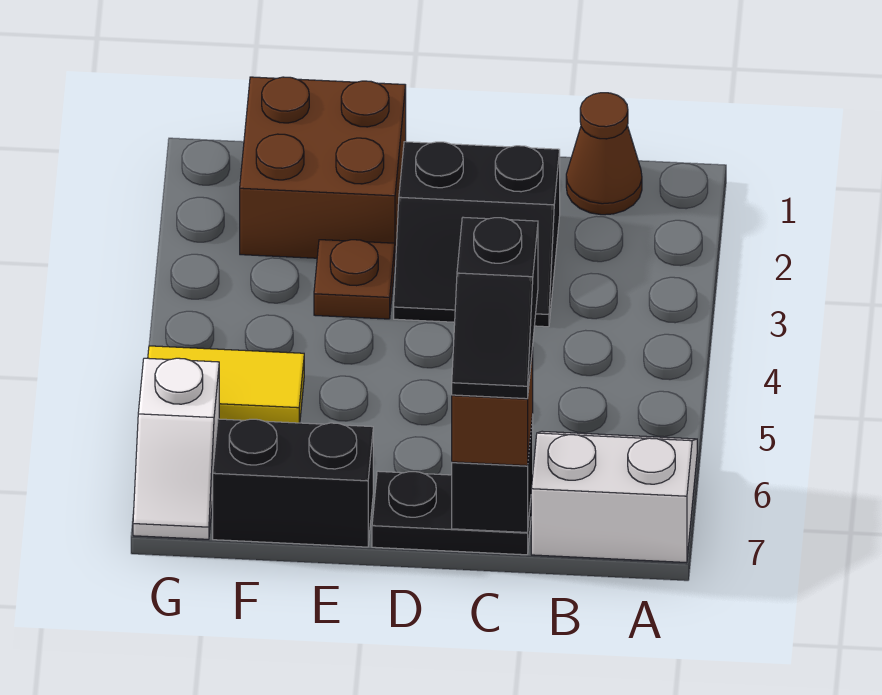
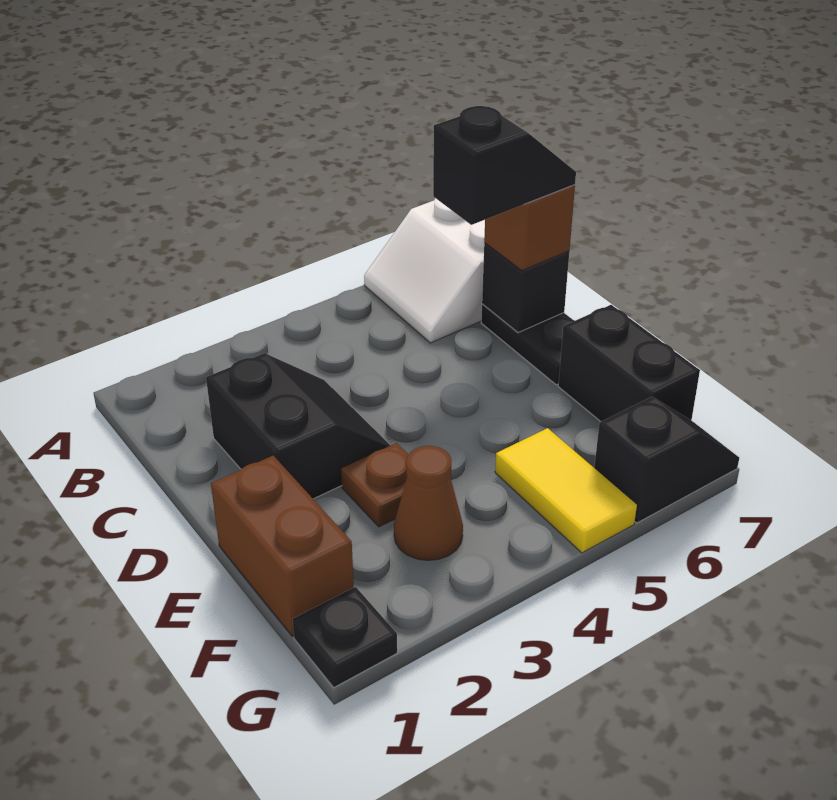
brown cone B1 level 1 -> brown cone F3 level 1
brown brick E1:F2 level 1 -> brown brick E1:F1 level 1
none -> black plate G1 level 1
white slope G6:G7 level 1 top 6 -> black slope G6:G7 level 1 top 6

